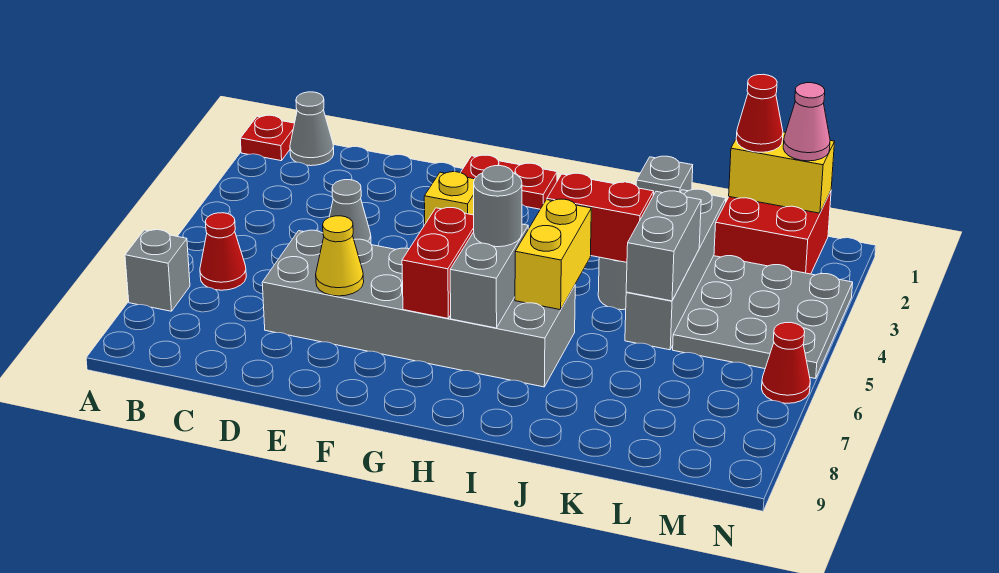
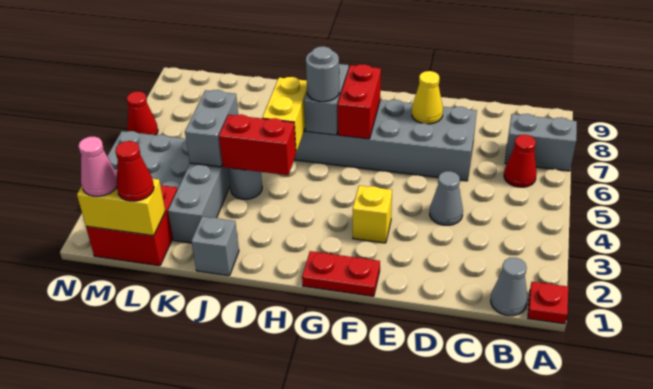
grey brick A7 level 1 -> grey brick A7:B7 level 1

